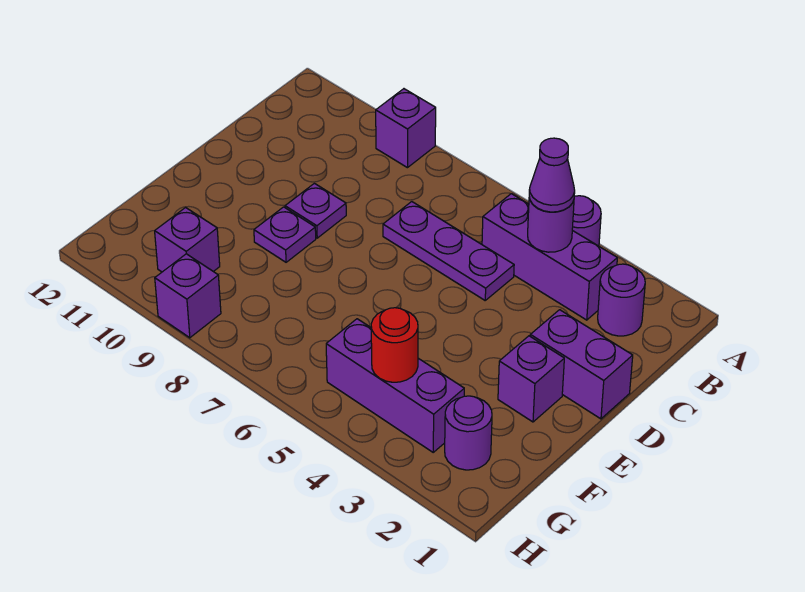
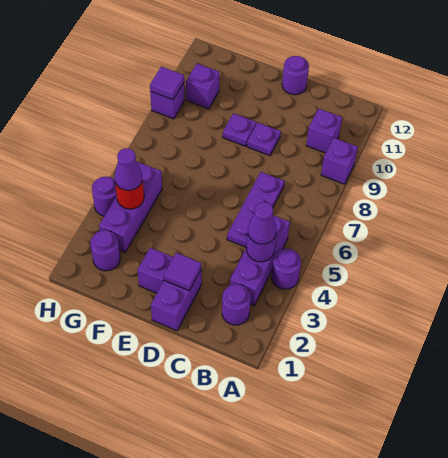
none -> purple brick B10 level 1
none -> purple tile D2 level 2
none -> purple round brick D12 level 1
none -> purple cone G4 level 3
none -> purple round brick H4 level 1
none -> purple tile H9 level 2

